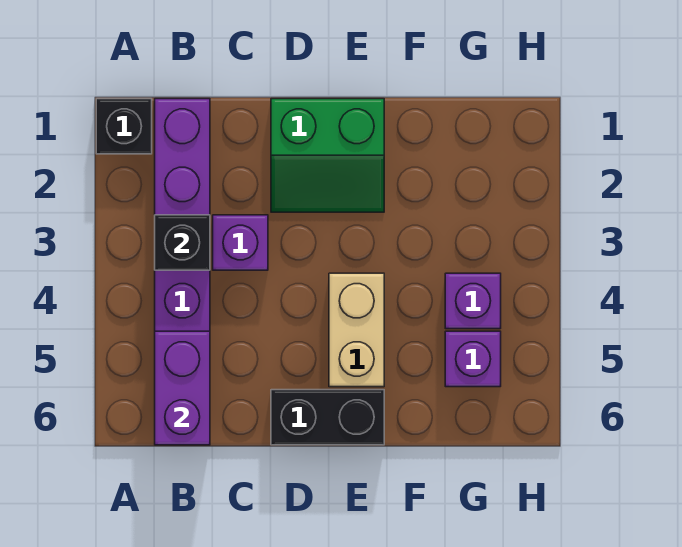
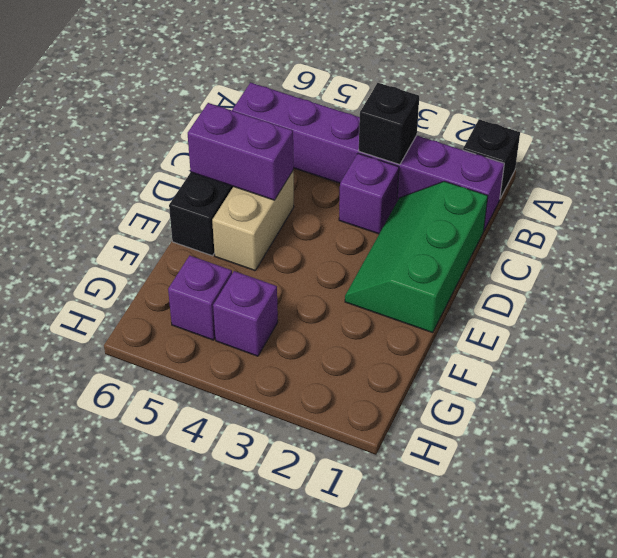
purple brick B5:B6 level 2 -> purple brick D5:D6 level 2
green slope D1:E2 level 1 top 1 -> green slope C1:E2 level 1 top 1
tan brick E4:E5 level 1 -> tan brick D5:E5 level 1

